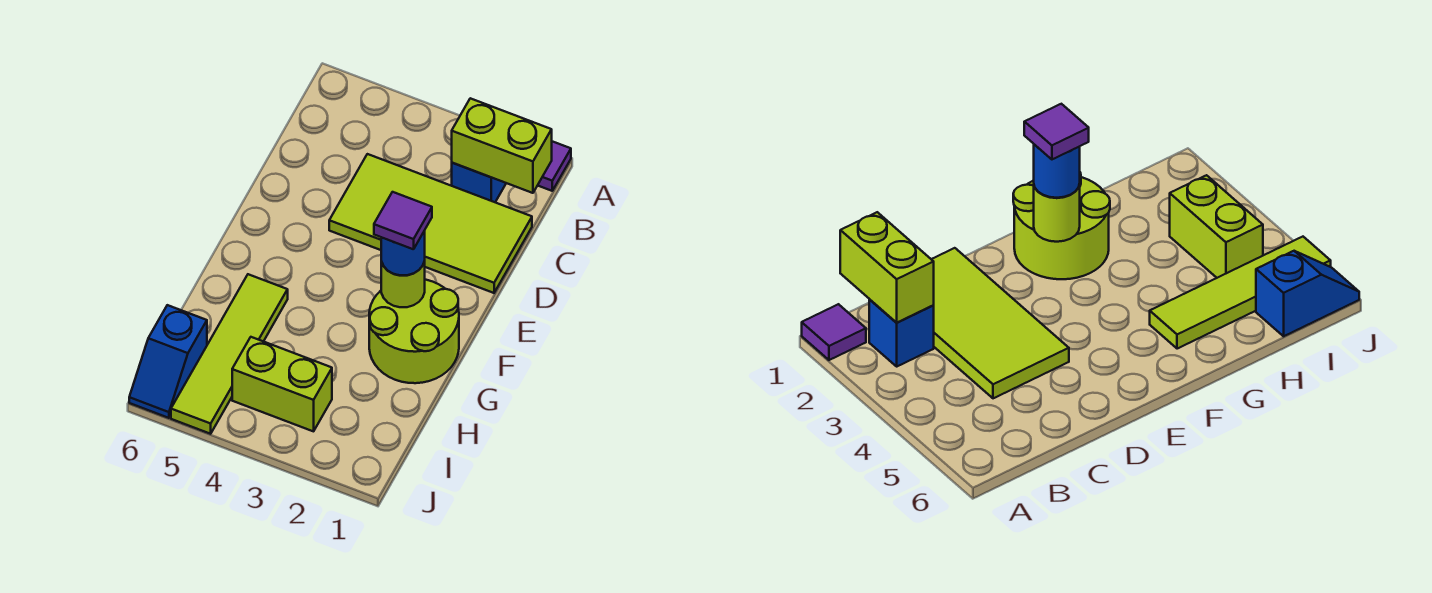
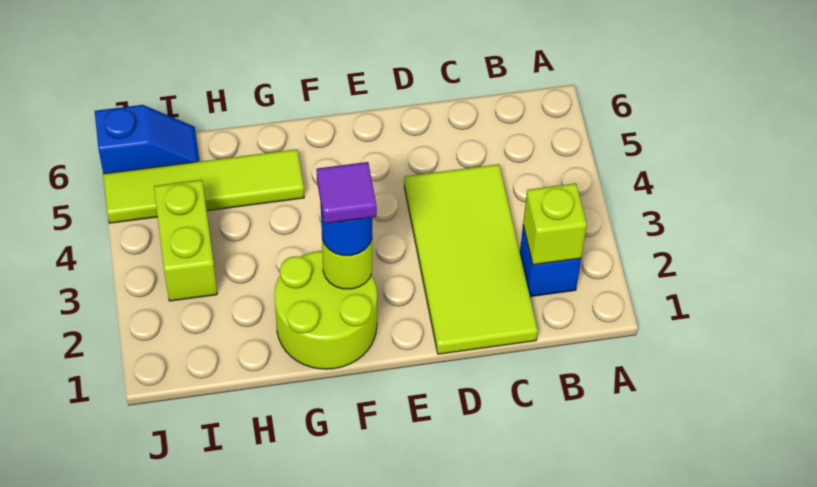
purple tile A1 level 1 -> none
lime brick B1:B2 level 2 -> lime brick B2 level 2
blue slope I6:J6 level 1 top I -> blue slope I6:J6 level 1 top J

